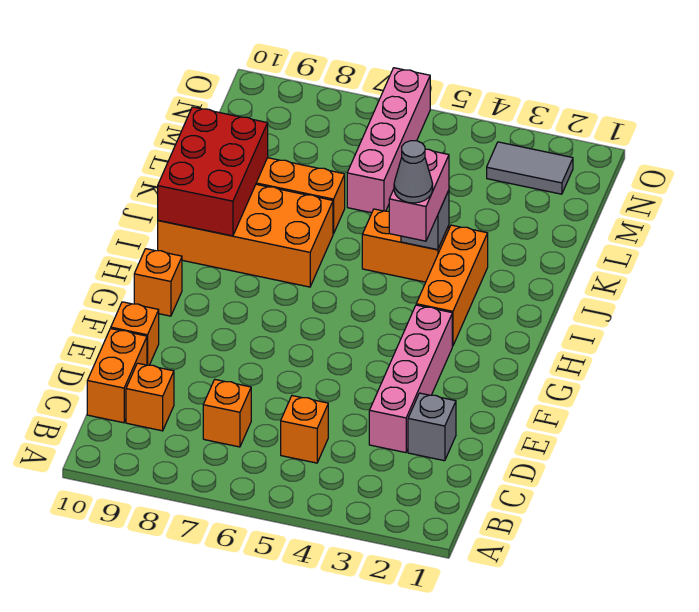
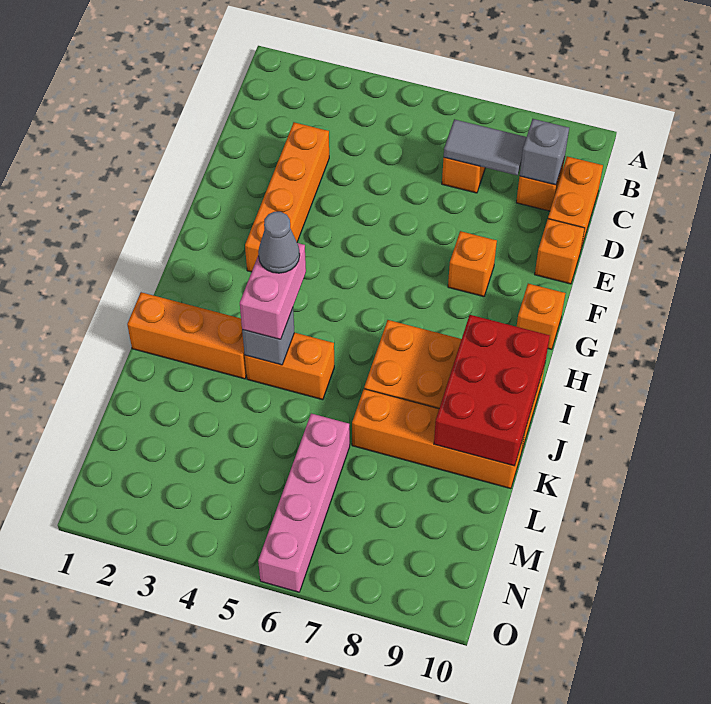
orange brick C5 level 1 -> orange brick F8 level 1
grey brick D2 level 1 -> grey brick C9 level 2
pink brick D3:G3 level 1 -> orange brick D3:G3 level 1
orange brick H3:J3 level 1 -> orange brick J1:J3 level 1
grey tile N2:N3 level 1 -> grey tile C7:C8 level 2

